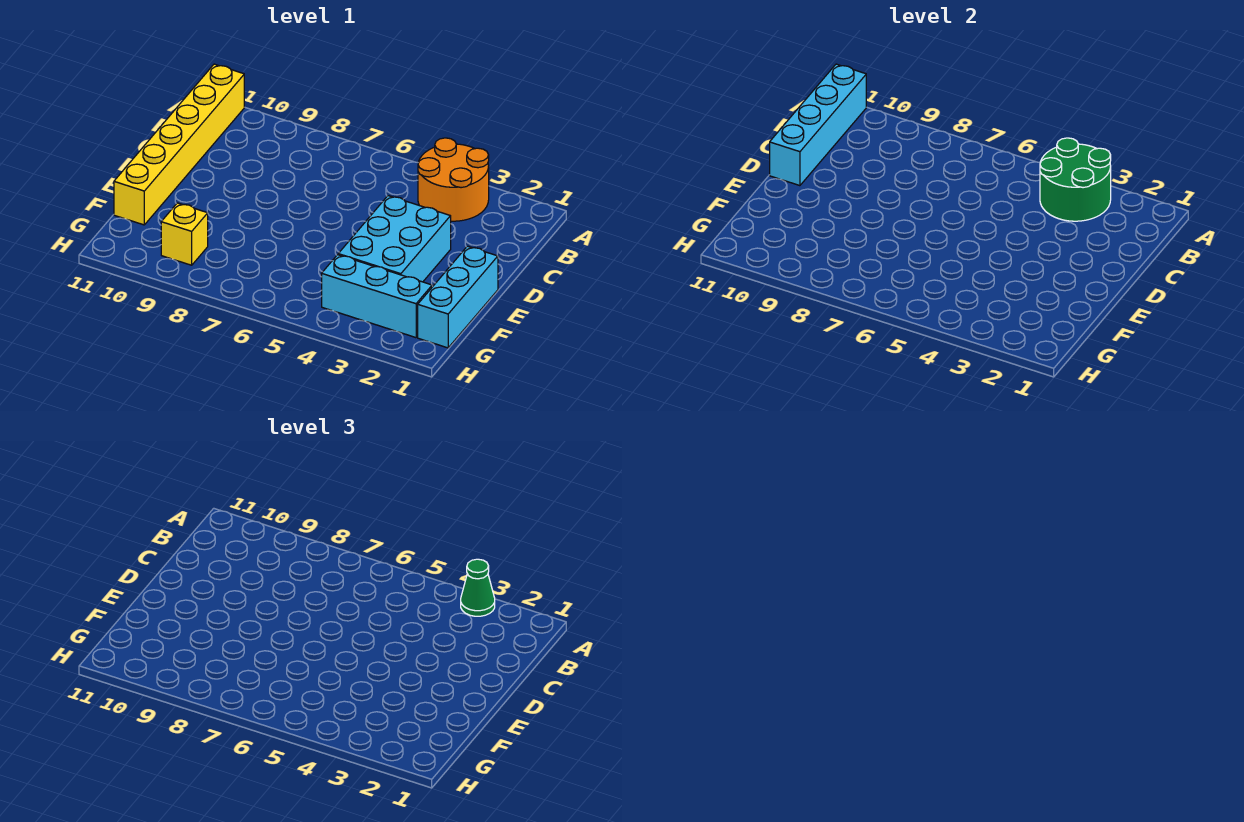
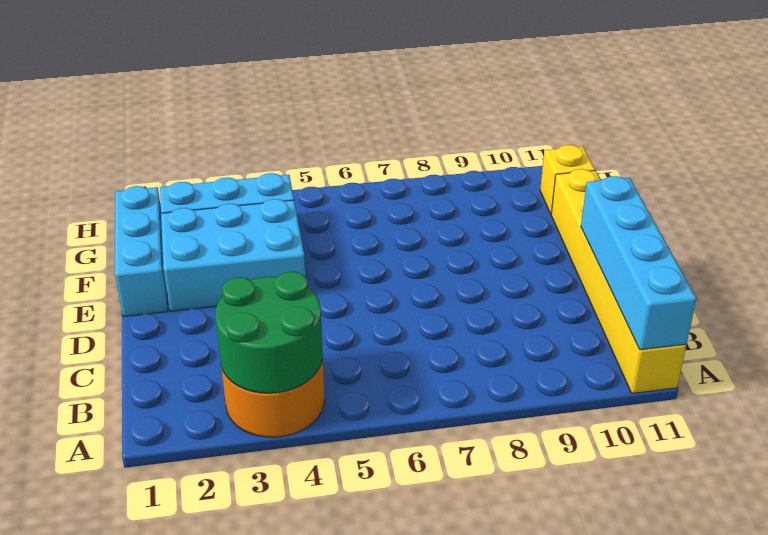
green cone A3 level 3 -> none
cyan brick D3:F4 level 1 -> cyan brick E2:F4 level 1
yellow brick G9 level 1 -> yellow brick G11 level 1

